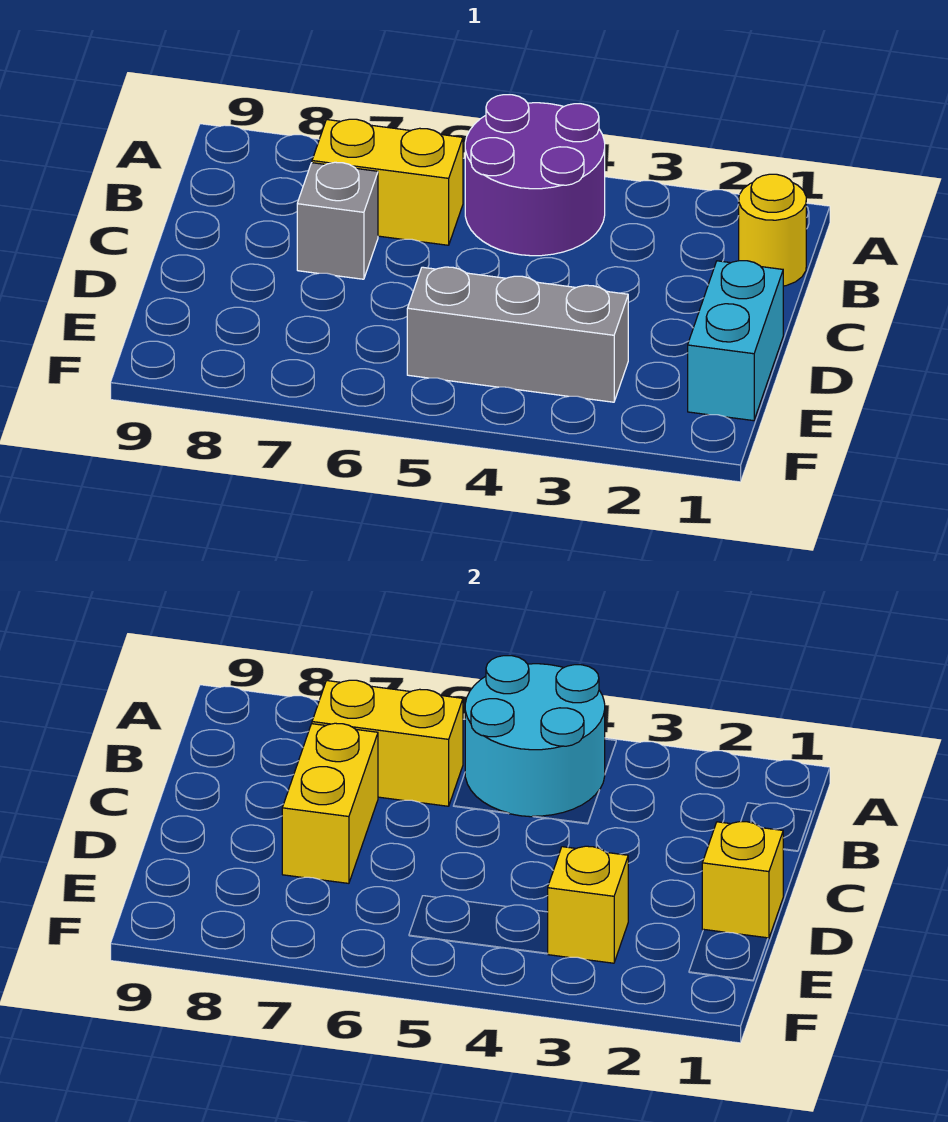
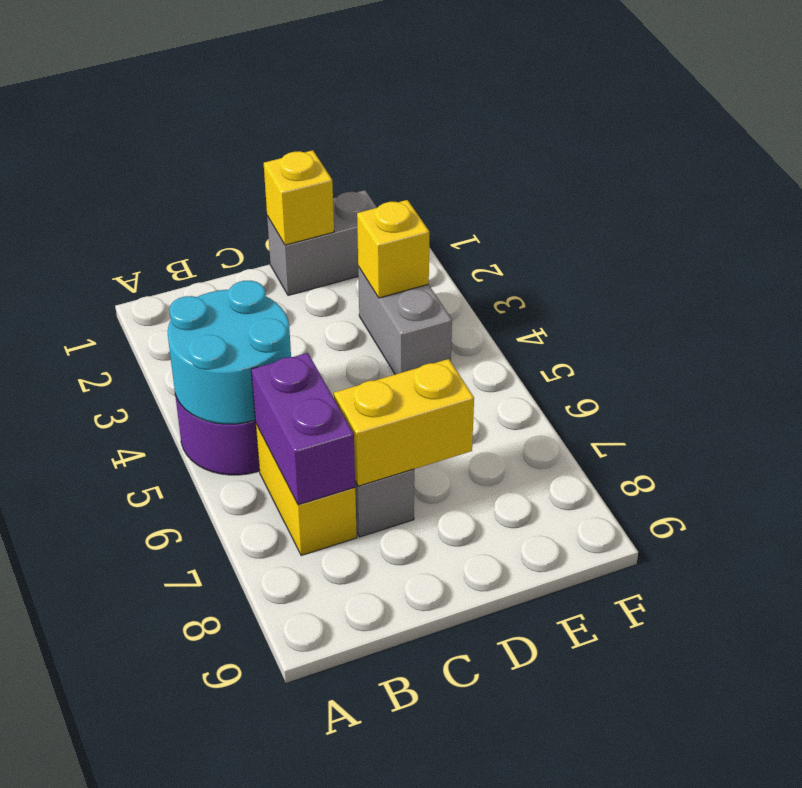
yellow round brick B1 level 1 -> none
yellow brick B6:B7 level 2 -> purple brick B6:B7 level 2
cyan brick D1:E1 level 1 -> grey brick D1:E1 level 1
grey brick E3:E5 level 1 -> grey brick E3:E4 level 1

